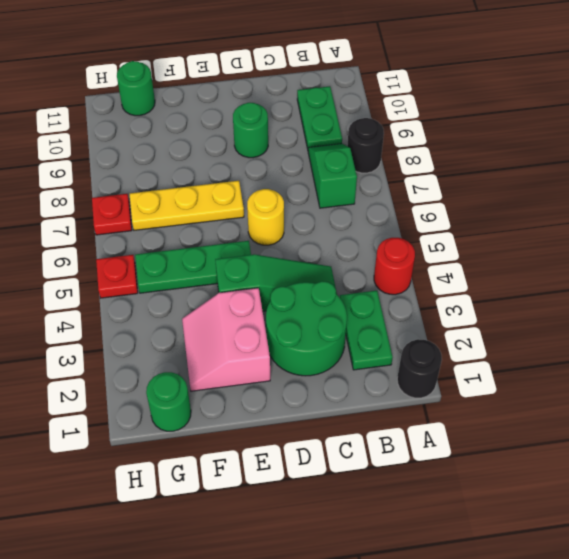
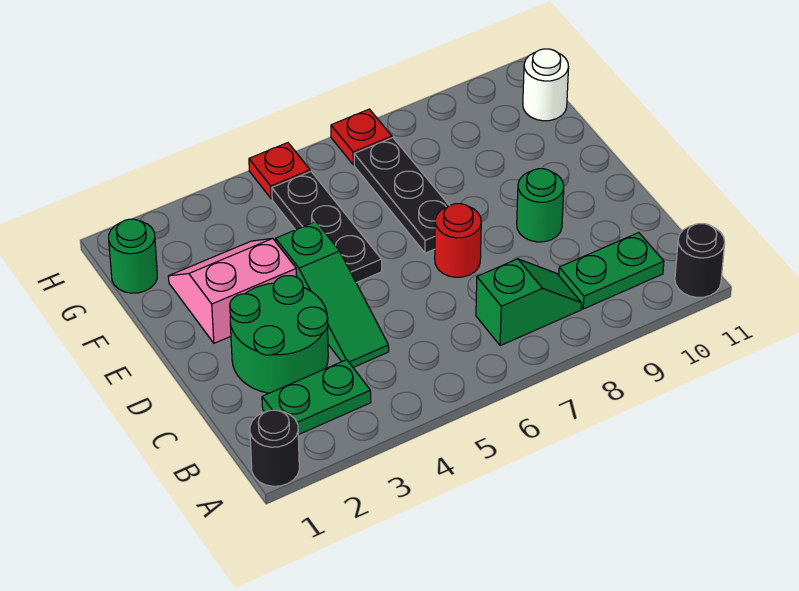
red round brick A4 level 1 -> red round brick D7 level 1
black round brick A8 level 1 -> black round brick A11 level 1
yellow round brick D6 level 1 -> none
green plate E5:G5 level 1 -> black plate E5:G5 level 1
yellow plate E7:G7 level 1 -> black plate E7:G7 level 1
green round brick G11 level 1 -> white round brick G11 level 1

